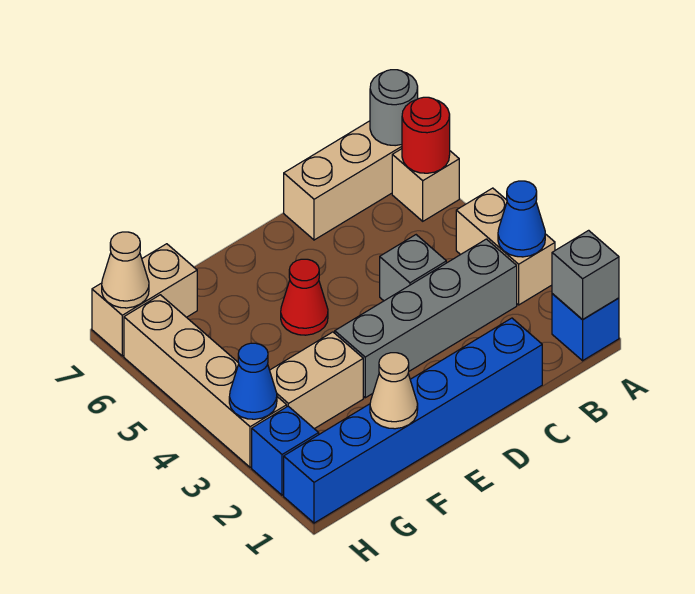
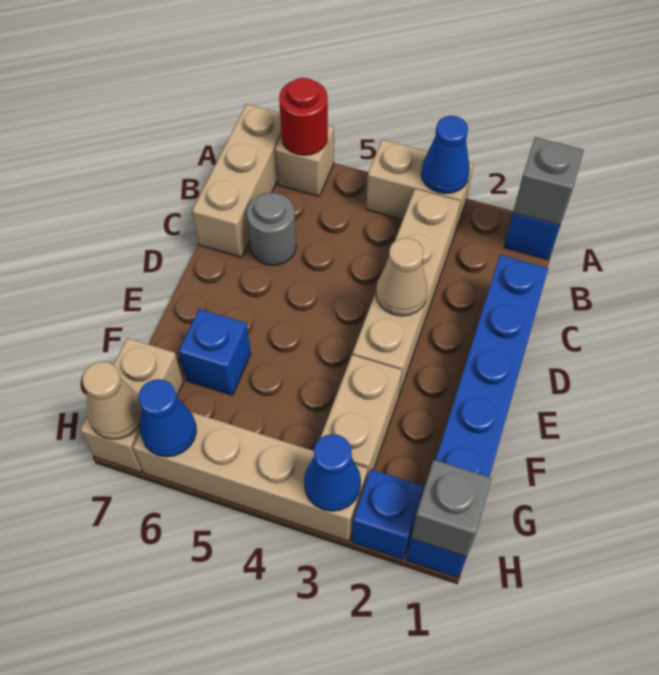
grey round brick A7 level 2 -> grey round brick C6 level 1
grey brick B3:E3 level 1 -> tan brick B3:E3 level 1
grey brick C4 level 1 -> grey brick H1 level 2
red cone E5 level 1 -> none
tan cone F1 level 2 -> tan cone D3 level 2
none -> blue brick F6 level 1
none -> blue cone H6 level 2

